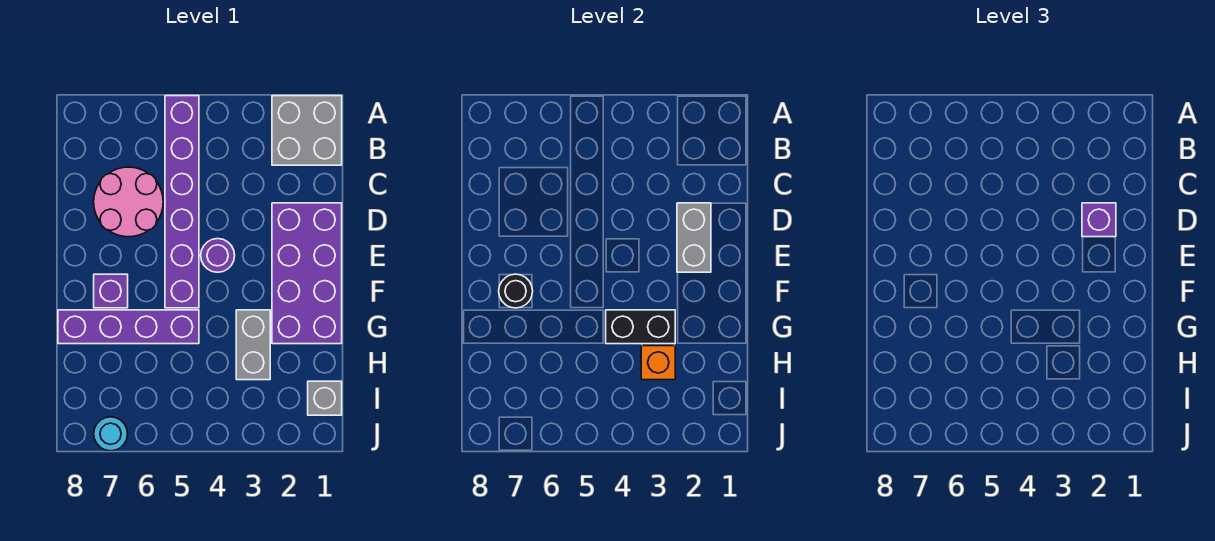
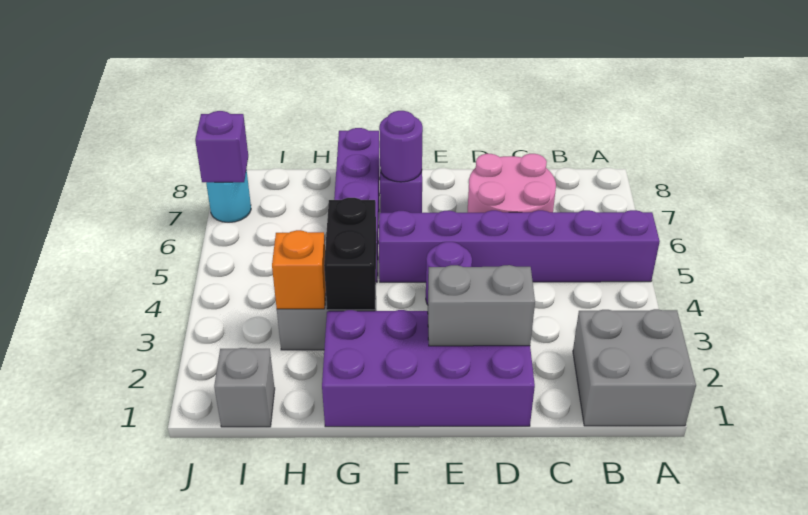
purple brick D2 level 3 -> purple brick J7 level 2
black round brick F7 level 2 -> purple round brick F7 level 2

